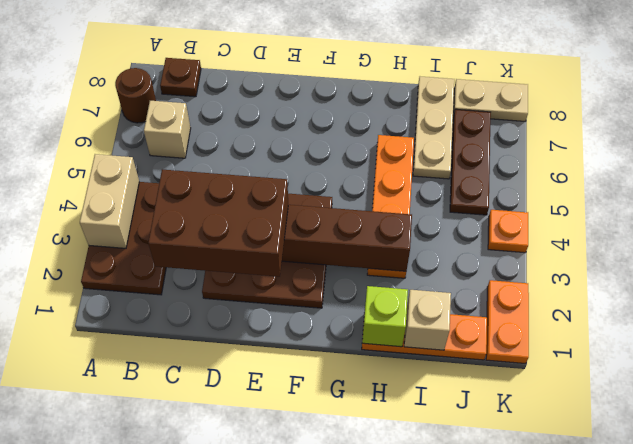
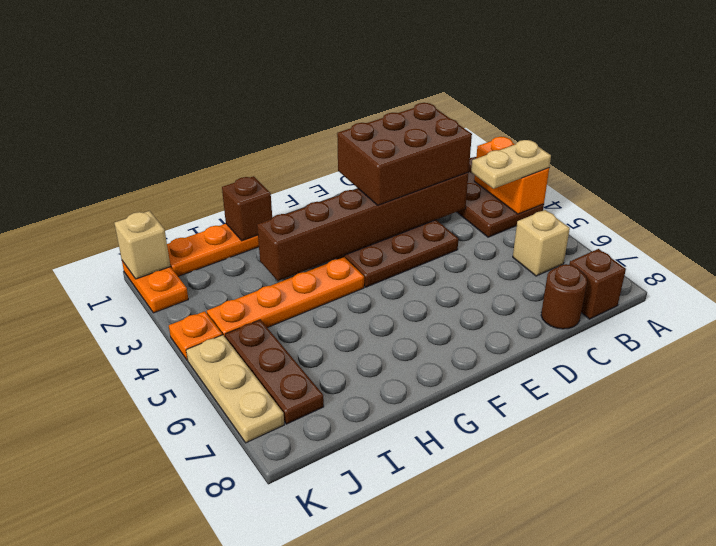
tan brick A3:A4 level 2 -> orange brick A3:A4 level 2
brown round brick A7 level 1 -> brown round brick C8 level 1
brown plate B8 level 1 -> brown brick B8 level 1
lime brick H1 level 2 -> brown brick H1 level 2
orange plate H3:H6 level 1 -> orange plate G4:J4 level 1
tan brick I1 level 2 -> tan brick K1 level 2
tan plate I6:I8 level 1 -> tan plate K5:K7 level 1
tan plate J8:K8 level 1 -> tan plate A4:B4 level 3

